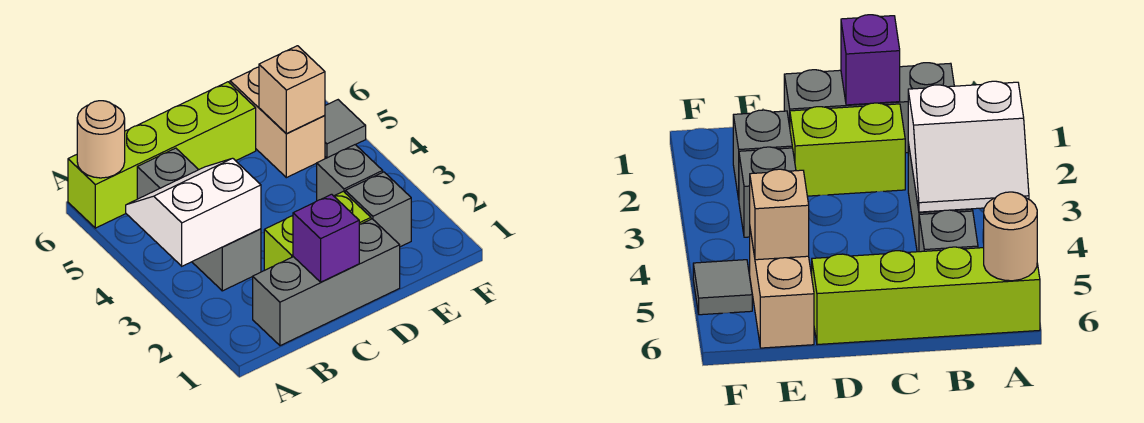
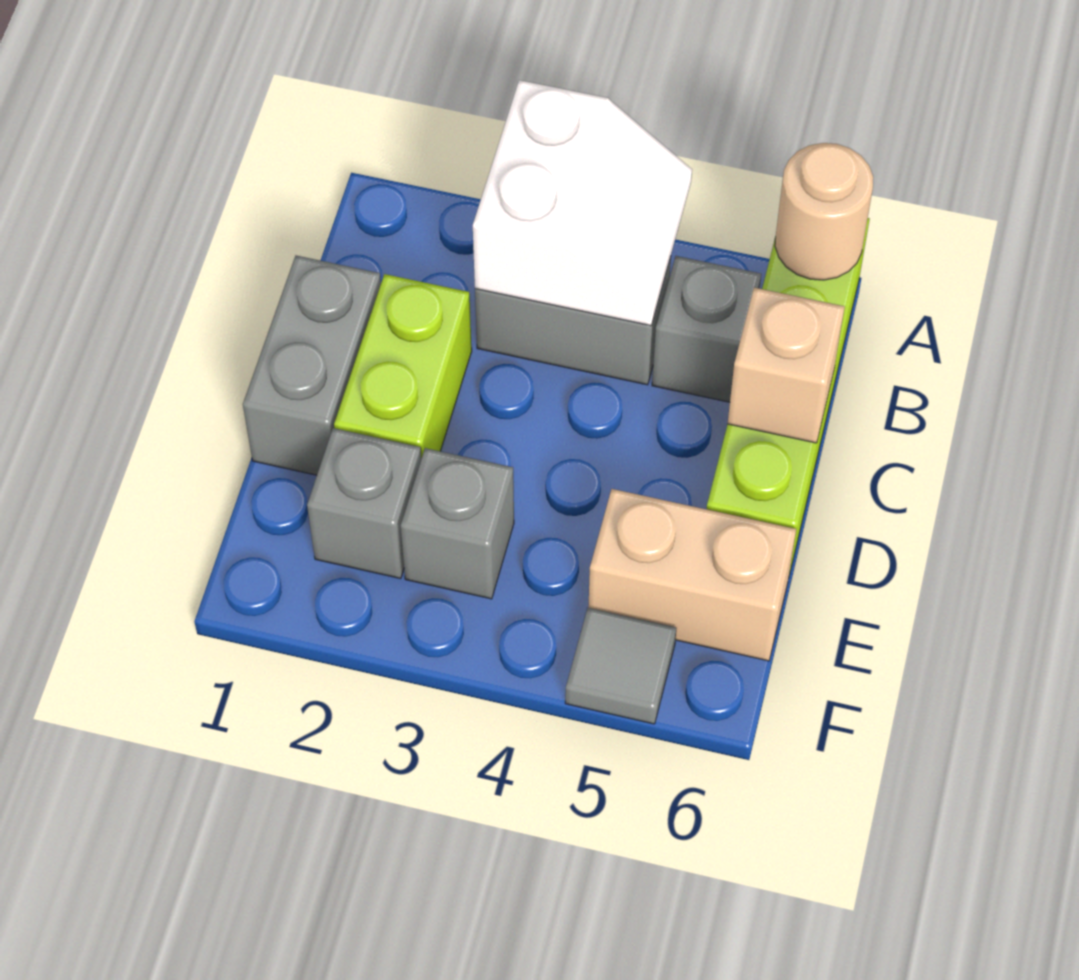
grey brick B1:D1 level 1 -> grey brick C1:D1 level 1
purple brick C1 level 2 -> none
tan brick E5 level 2 -> tan brick C6 level 2

